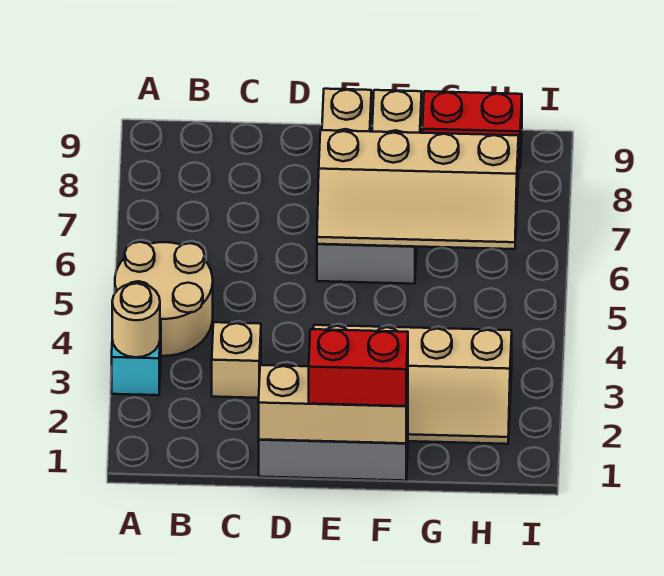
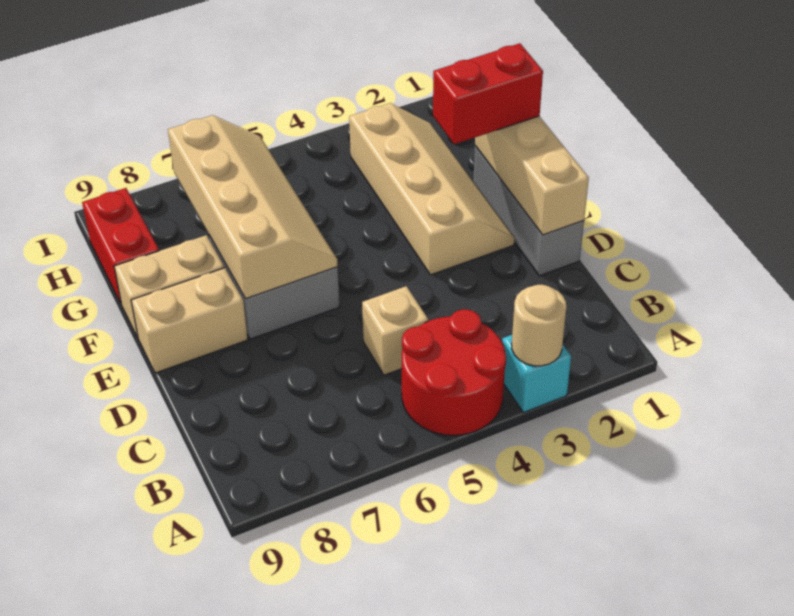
tan round brick A4:B5 level 1 -> red round brick A4:B5 level 1
tan brick C3 level 1 -> tan brick C5 level 1
red brick E1:F1 level 3 -> red brick F1:F2 level 3

